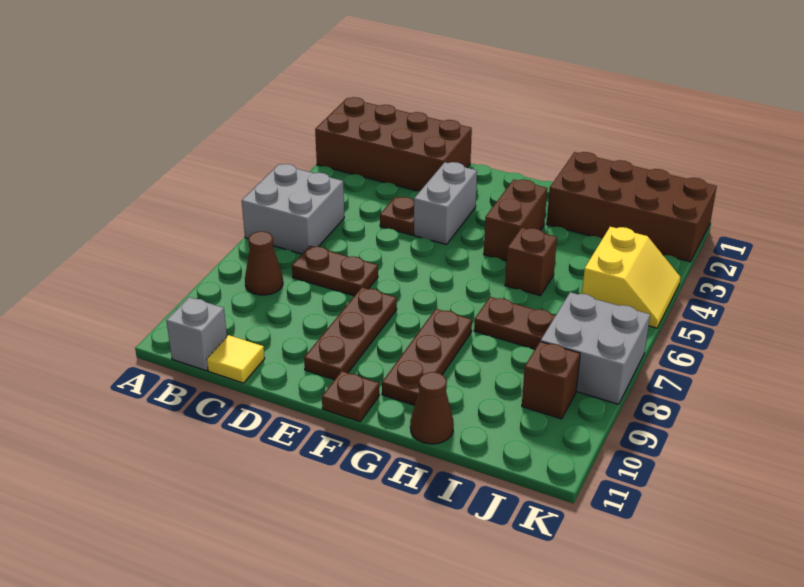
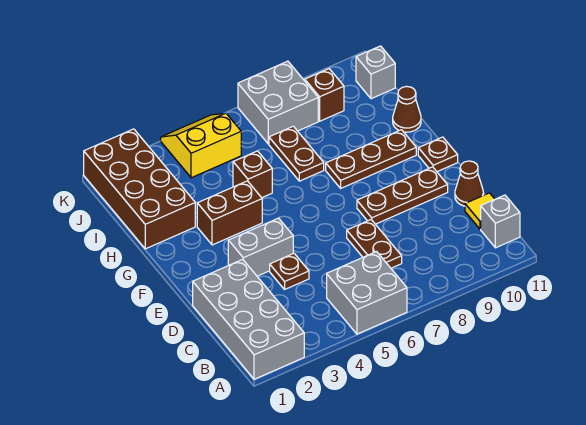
brown brick A1:D2 level 1 -> grey brick A1:D2 level 1
brown cone B8 level 1 -> brown cone D11 level 1
none -> grey brick J11 level 1

